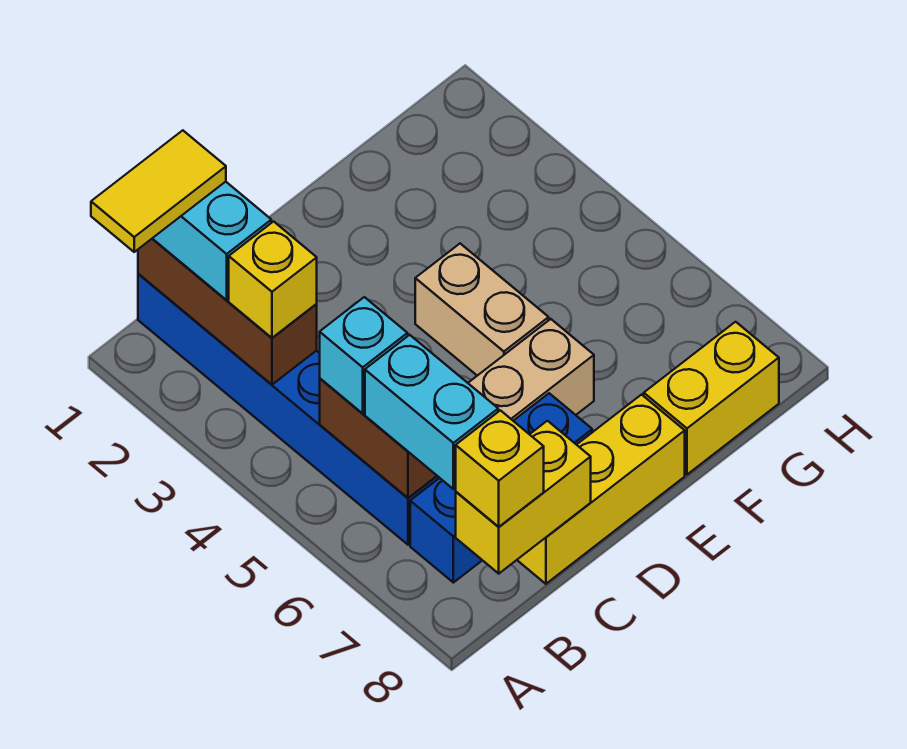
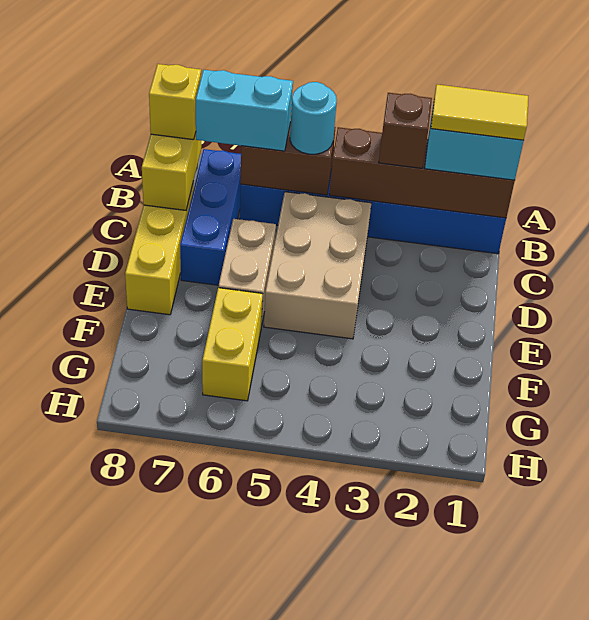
yellow tile A1:B1 level 4 -> yellow tile B1:B2 level 4
brown brick B1:B3 level 2 -> brown brick B1:B4 level 2
yellow brick B3 level 3 -> brown brick B3 level 3
cyan brick B5 level 3 -> cyan round brick B5 level 3
tan brick E4:E5 level 1 -> tan brick C4:E5 level 1
yellow brick F8:G8 level 1 -> yellow brick F6:G6 level 1

